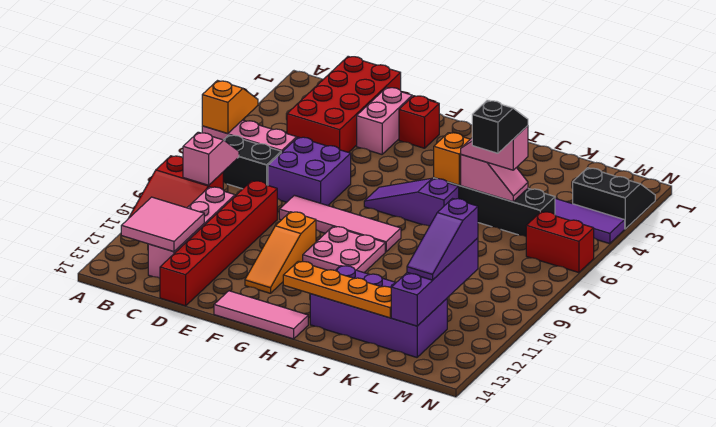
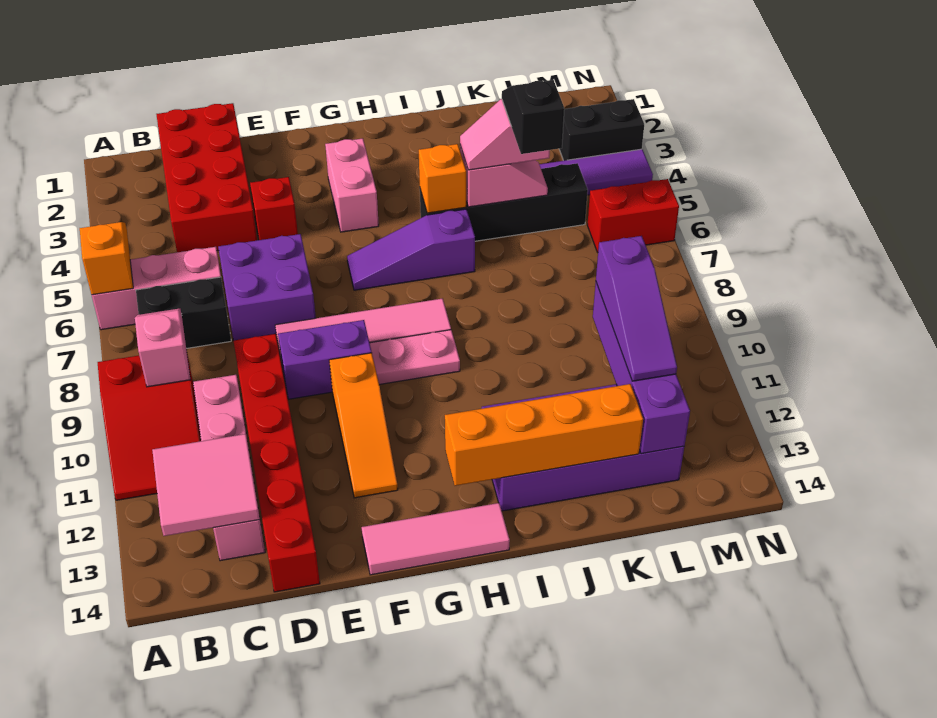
pink brick E2:E3 level 1 -> pink brick G3:G4 level 1
none -> purple brick E9:F9 level 1
red brick F2 level 1 -> red brick E4 level 1
pink plate G9:H10 level 1 -> pink plate G9:H9 level 1
orange plate H13:K13 level 2 -> orange brick H13:K13 level 2

